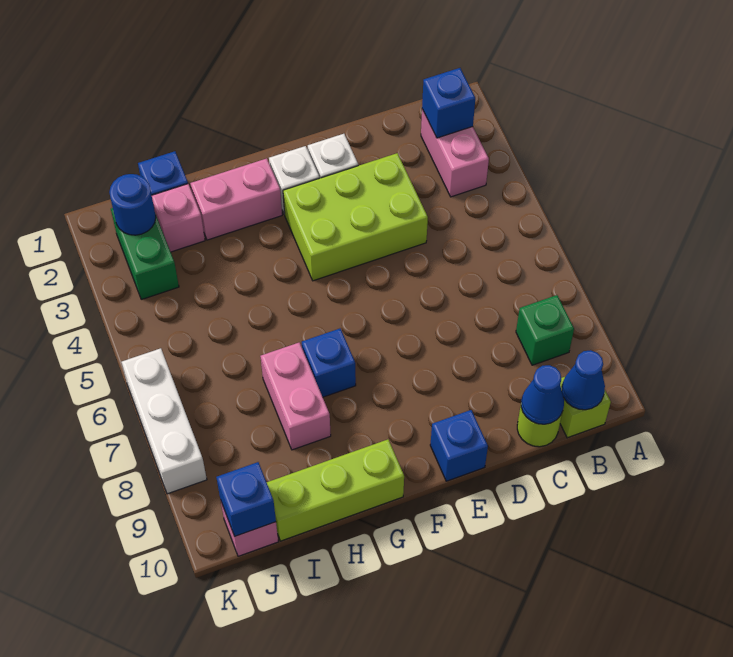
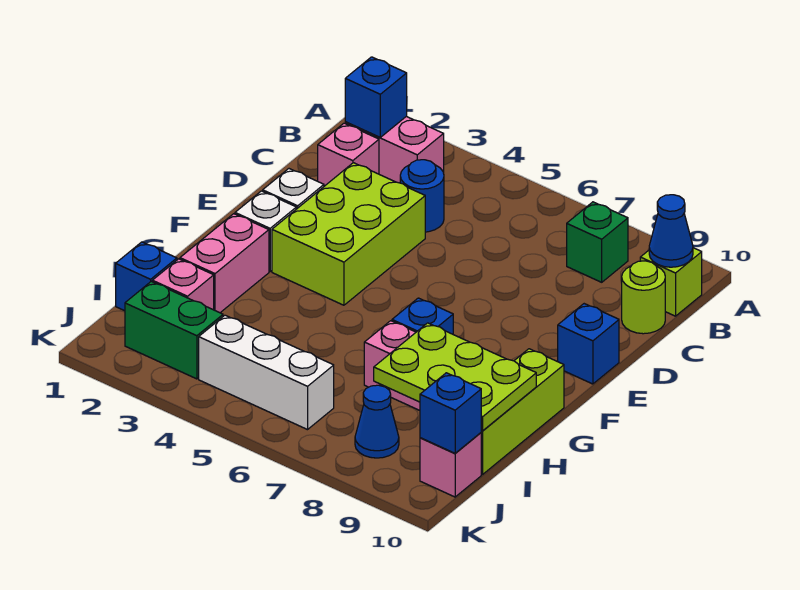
none -> pink brick C2 level 1
blue cone C10 level 2 -> blue cone J8 level 1
none -> lime plate H8:I10 level 2
blue round brick J2 level 2 -> blue round brick C4 level 1
white brick K6:K8 level 1 -> white brick J4:J6 level 1

